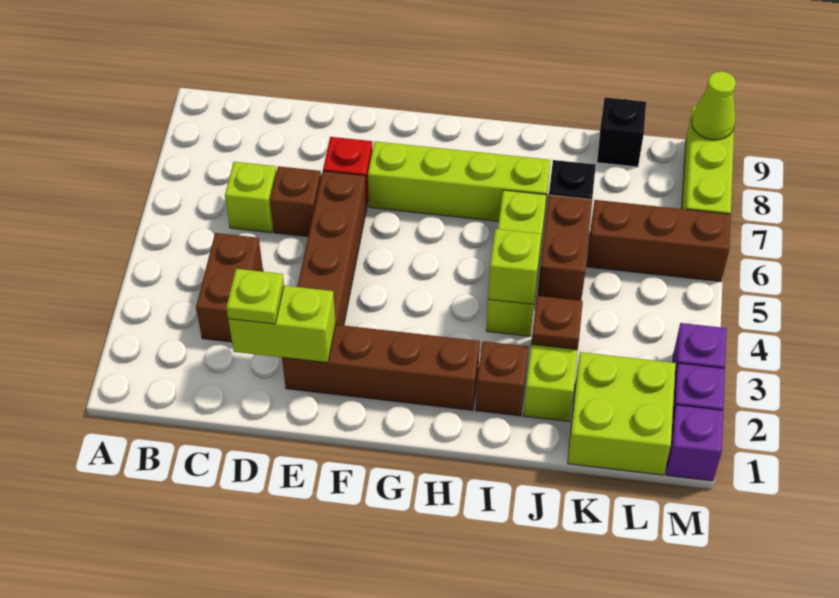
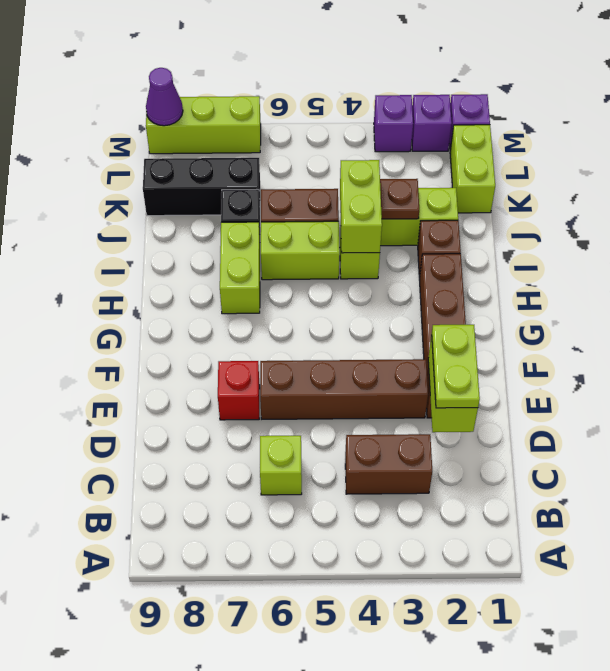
lime plate D2 level 3 -> lime plate D2:E2 level 3
brown brick D6 level 1 -> none
lime brick F7:I7 level 1 -> lime brick H7:I7 level 1
lime brick I4 level 2 -> lime brick I4:J4 level 2
lime brick K1:L2 level 1 -> lime brick K1:L1 level 1
brown brick K6:M6 level 1 -> none
black brick K9 level 1 -> black brick K7:K9 level 1
lime cone M9 level 2 -> purple cone M9 level 2

